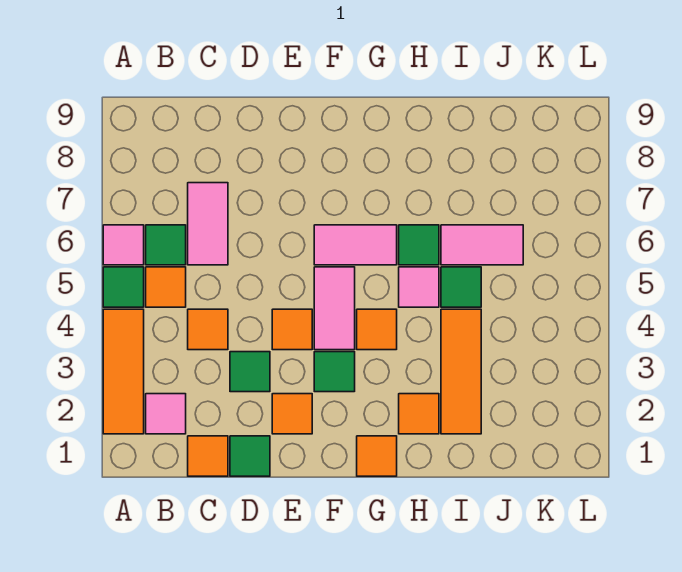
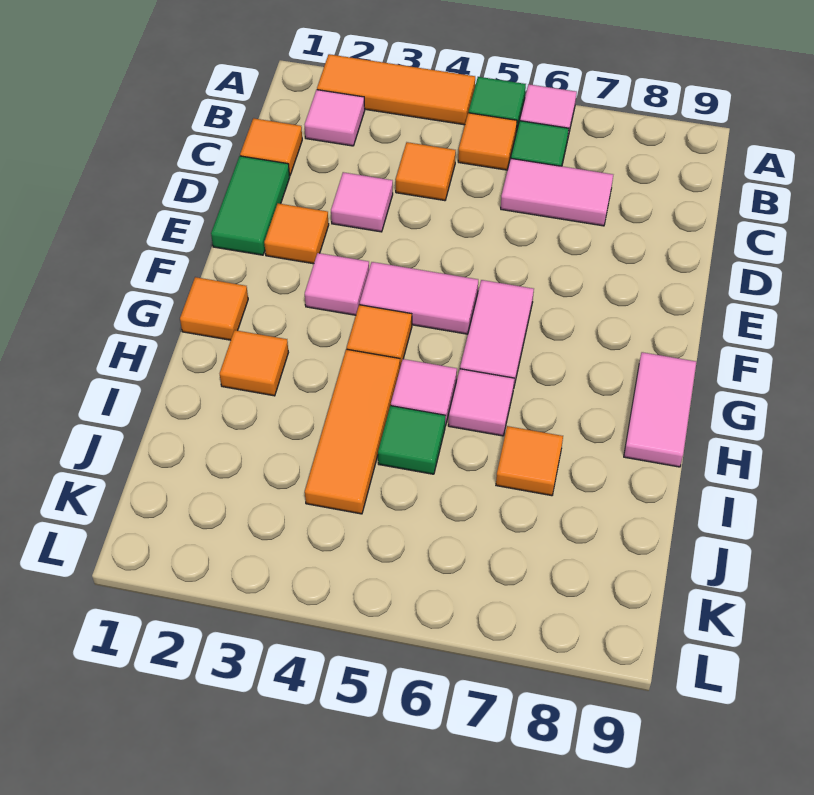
green tile D1 level 1 -> green tile D1:E1 level 1
green tile D3 level 1 -> pink tile D3 level 1
orange tile E4 level 1 -> orange tile I7 level 1
green tile F3 level 1 -> pink tile F3 level 1
green tile H6 level 1 -> pink tile H6 level 1
orange tile I2:I4 level 1 -> orange tile H4:J4 level 1
pink tile I6:J6 level 1 -> pink tile G9:H9 level 1

